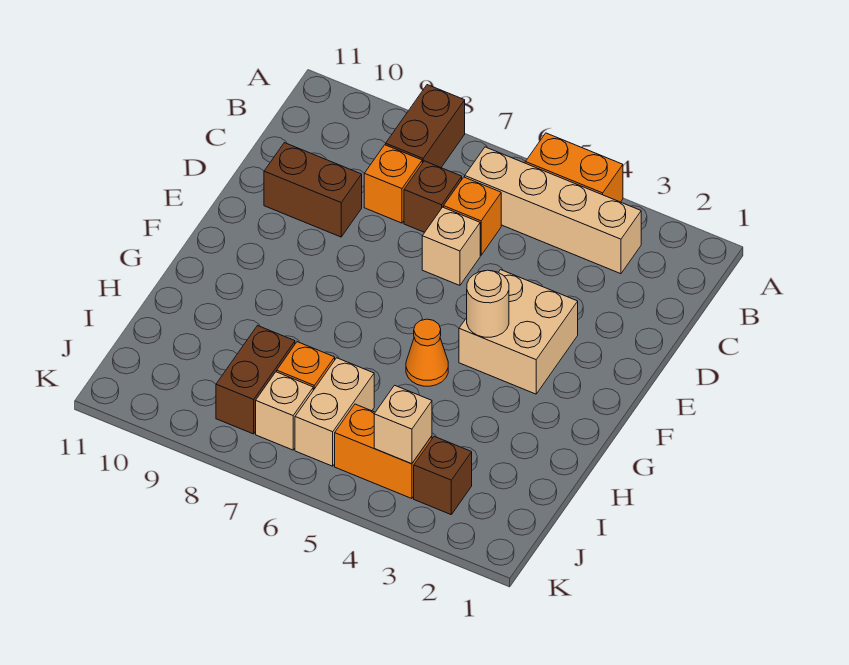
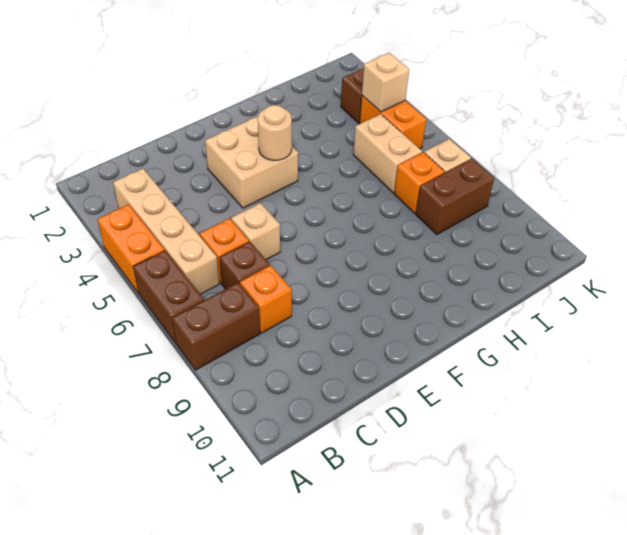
brown brick D9:D10 level 1 -> brown brick A6:A7 level 1
orange cone G5 level 1 -> none
tan brick I6:J6 level 1 -> tan brick I5:I6 level 1

